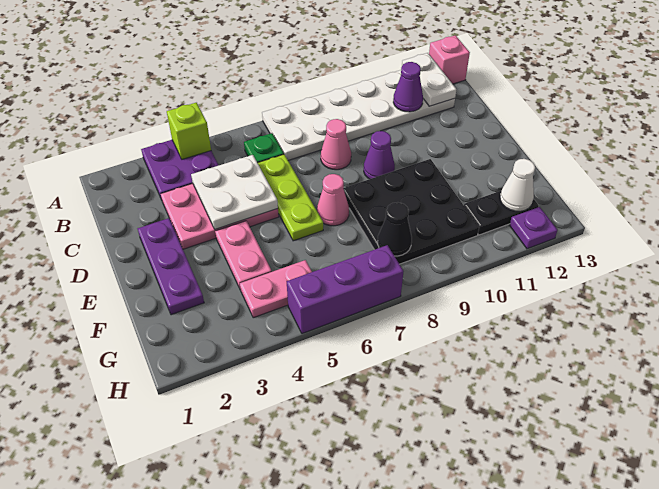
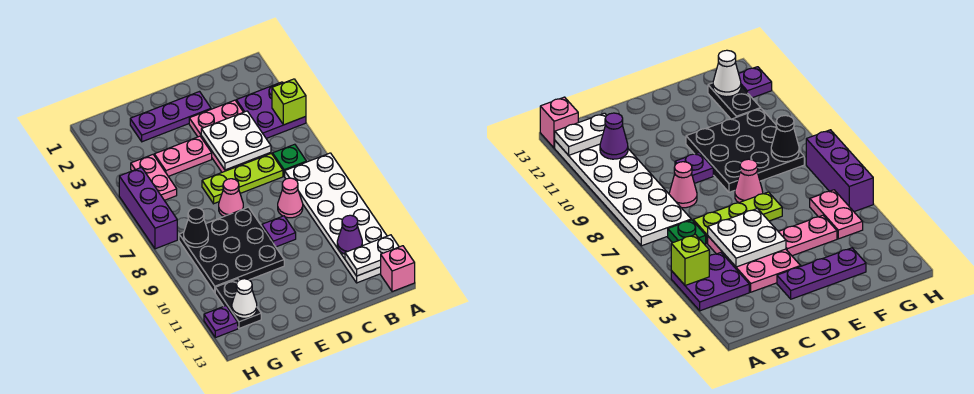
purple cone D9 level 1 -> purple plate D9 level 1

